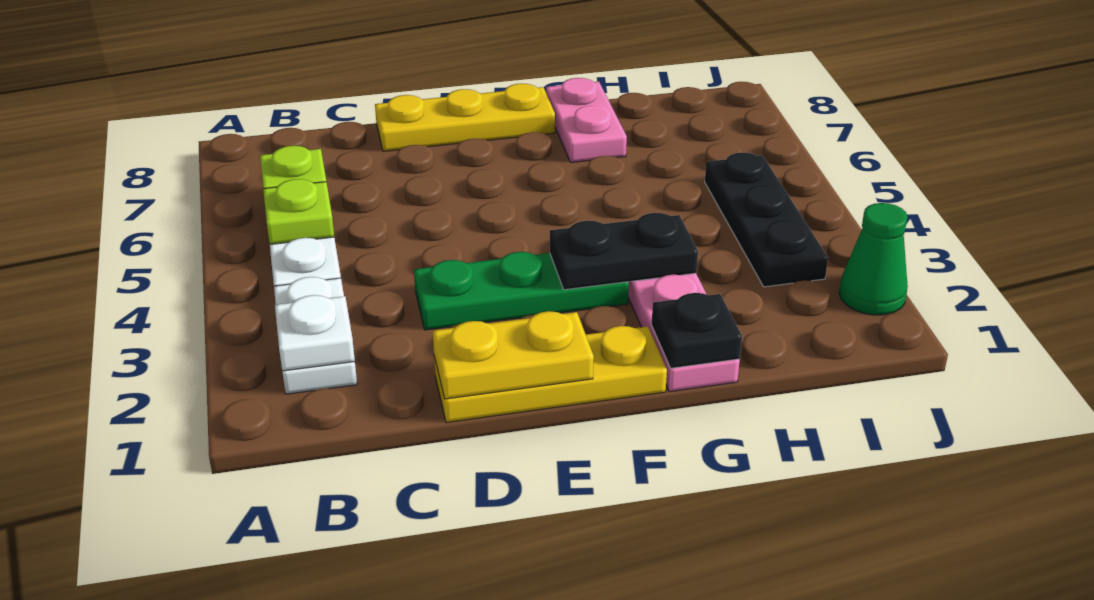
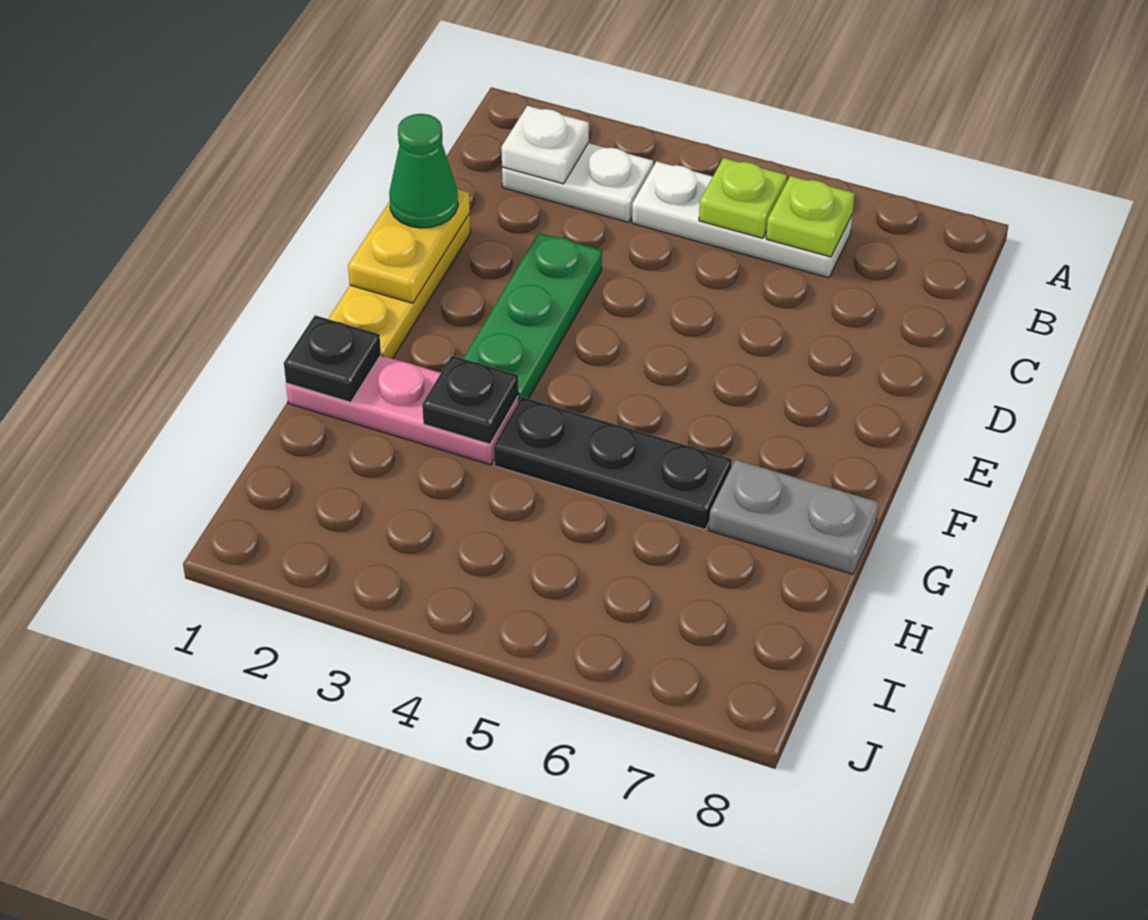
yellow plate D8:F8 level 1 -> none
black plate F3:G3 level 2 -> black plate G3 level 2
pink plate G7:G8 level 1 -> grey plate G7:G8 level 1
black plate I3:I5 level 1 -> black plate G4:G6 level 1
green cone J2 level 1 -> green cone D1 level 3

